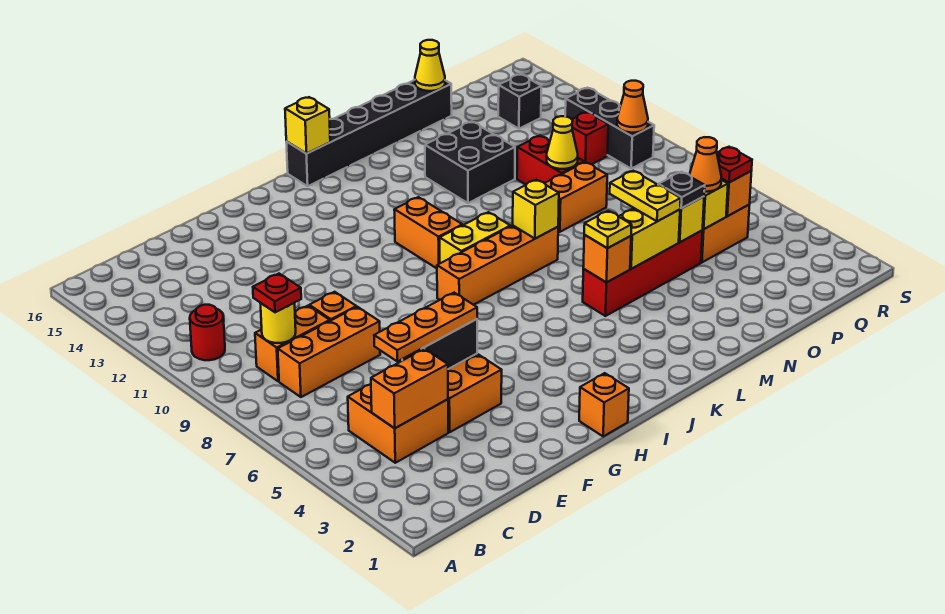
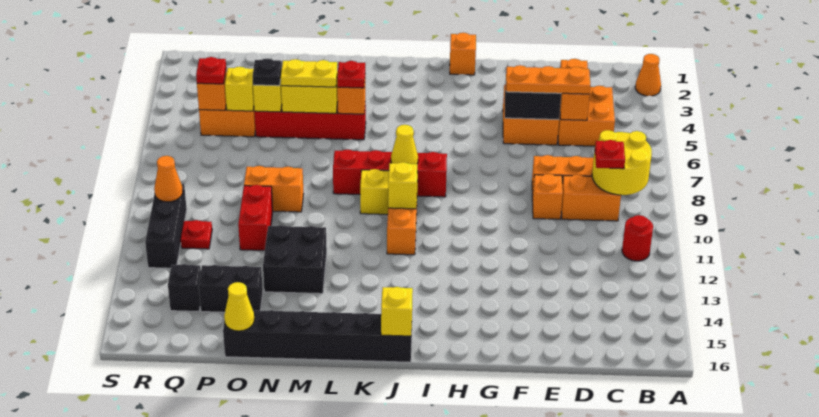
orange brick C4:D4 level 2 -> orange brick D4:D5 level 2
yellow round brick C9 level 2 -> yellow round brick B8:C9 level 2
orange brick I8:L8 level 1 -> red brick I8:L8 level 1
yellow plate L5 level 3 -> red plate L5 level 3
yellow brick L8 level 2 -> yellow brick J10 level 2
yellow plate N5:N6 level 3 -> yellow plate M5:N5 level 3
yellow cone O10 level 2 -> yellow cone J8 level 2
none -> black brick O14:P14 level 1
orange cone P5 level 3 -> orange cone A2 level 1
red brick Q11 level 1 -> red plate Q11 level 1

